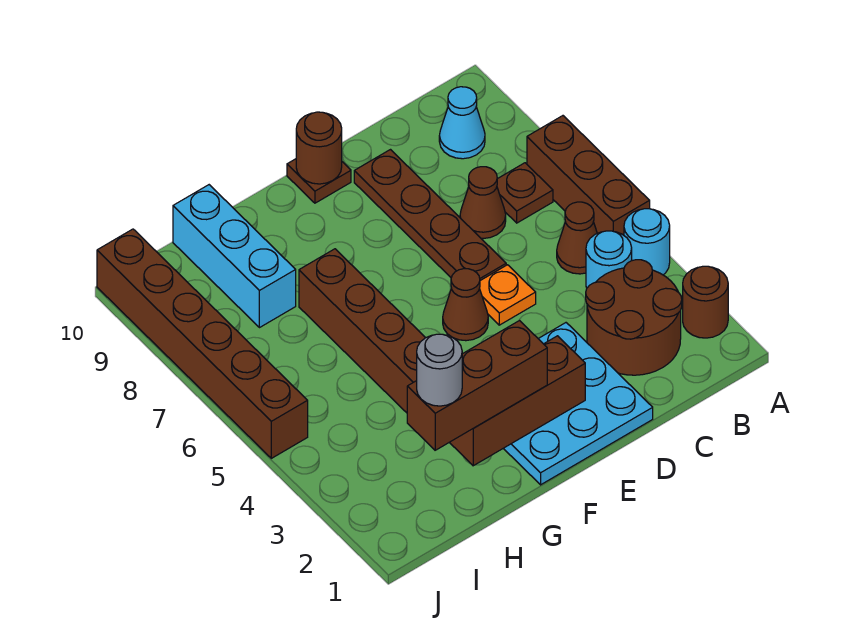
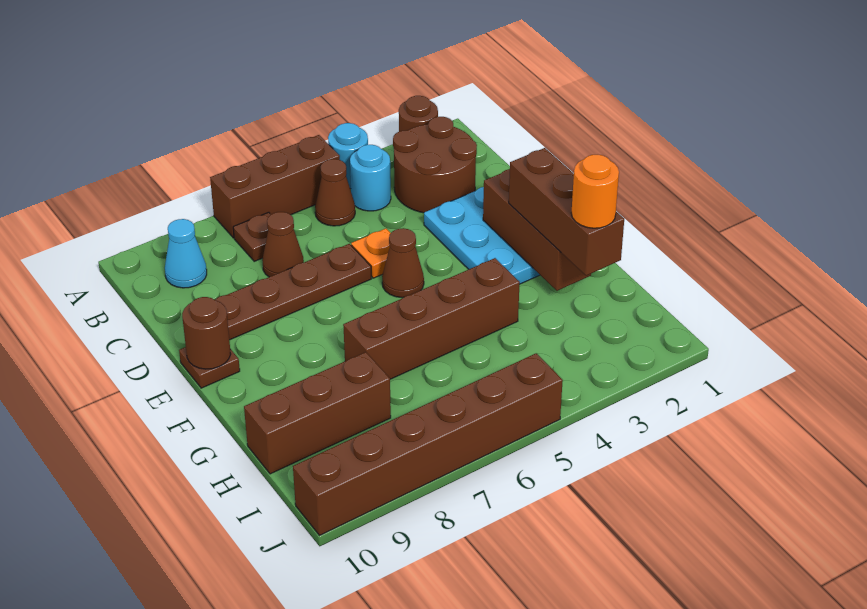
grey round brick H2 level 4 -> orange round brick H2 level 4
cyan brick H8:H10 level 1 -> brown brick H8:H10 level 1

